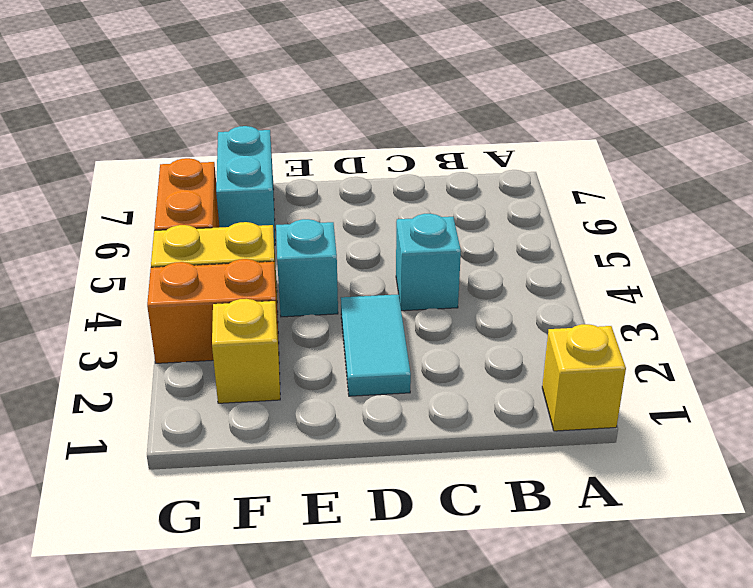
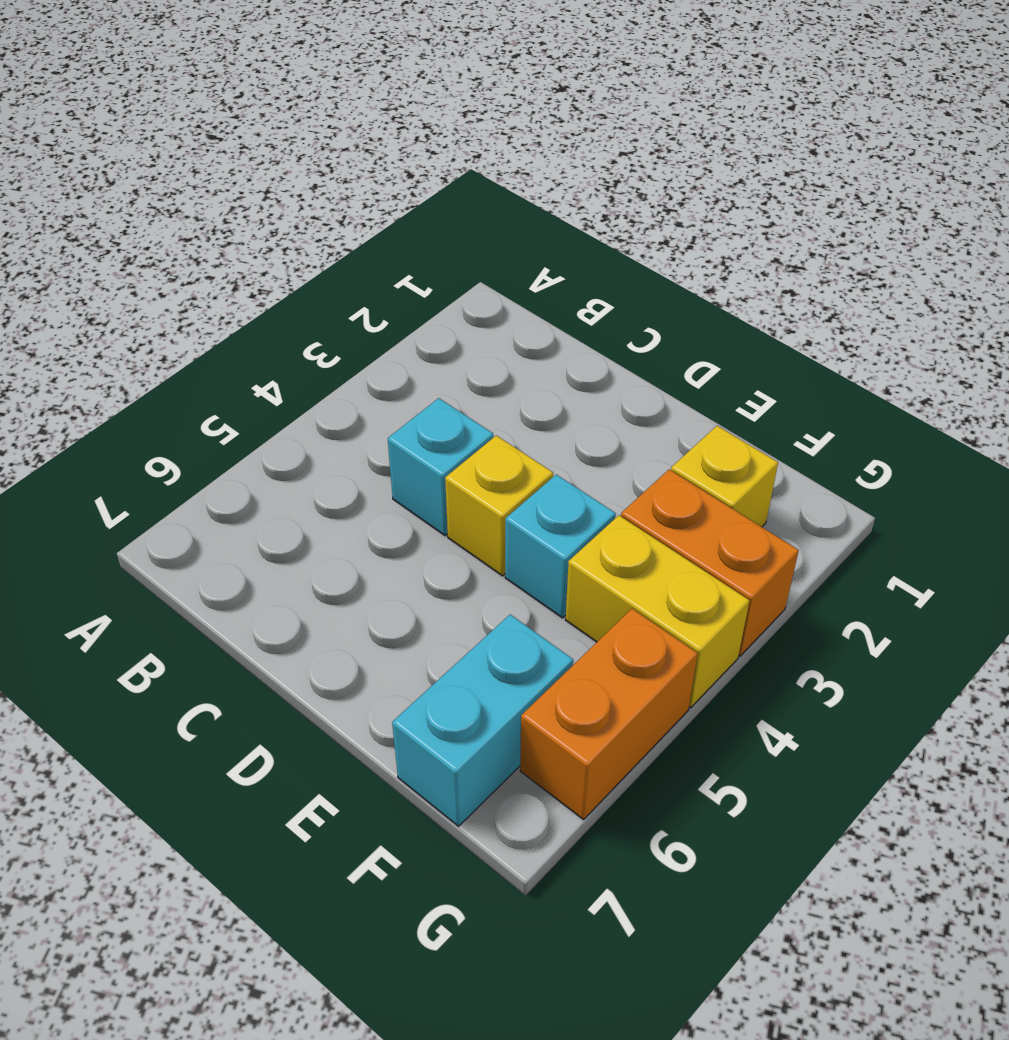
yellow brick A1 level 1 -> yellow brick D4 level 1
cyan tile D2:D3 level 1 -> none

